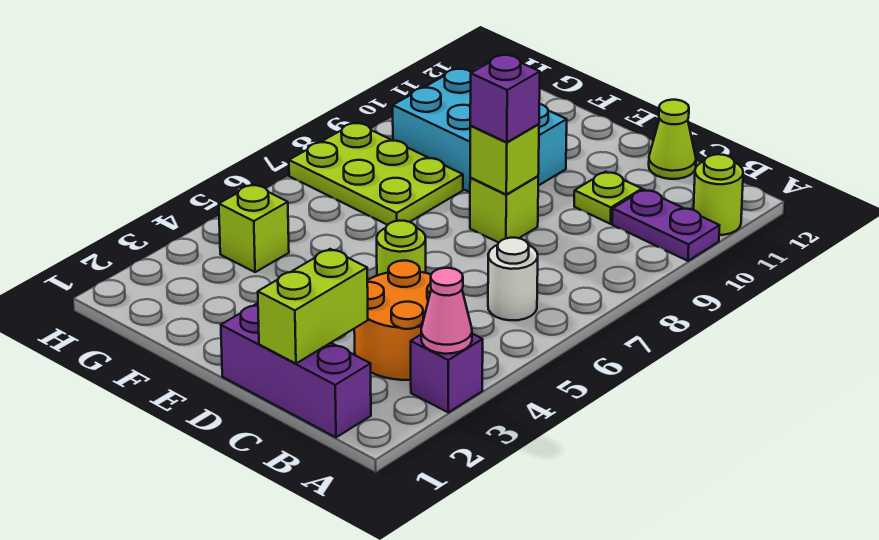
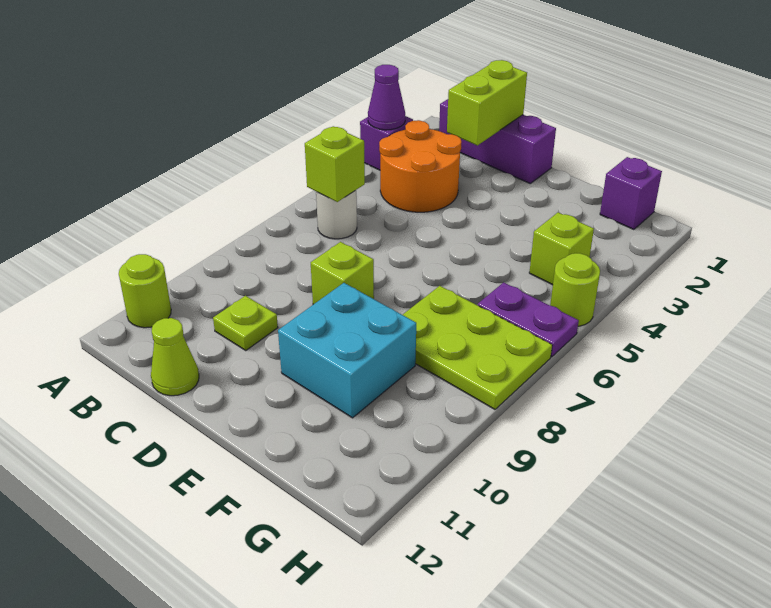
pink cone A3 level 2 -> purple cone A3 level 2
purple plate A10:B10 level 1 -> purple plate G6:H6 level 1
lime round brick D5 level 1 -> lime round brick H5 level 1
lime brick D8 level 2 -> lime brick B6 level 2
purple brick D8 level 3 -> purple brick G1 level 1
cyan brick E9:G10 level 1 -> cyan brick E9:F10 level 1

